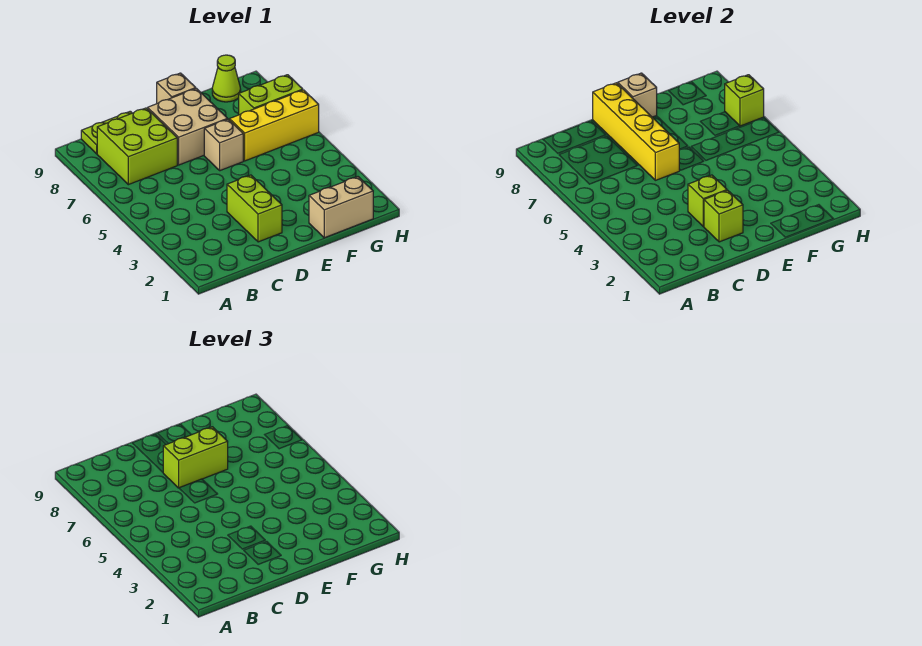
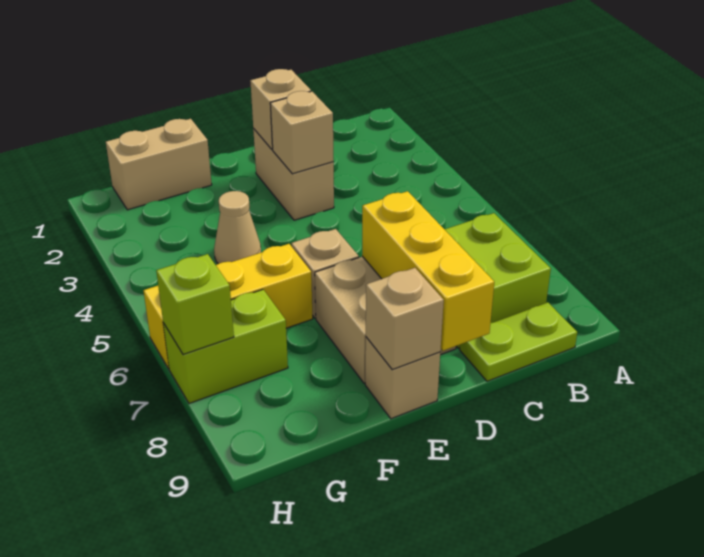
lime brick D2:D3 level 1 -> tan brick D2:D3 level 1
lime brick D2 level 2 -> tan brick D2 level 2
lime brick D3 level 2 -> tan brick D3 level 2
yellow brick D6:D9 level 2 -> yellow brick D7:D9 level 2
lime brick D7:E7 level 3 -> none
none -> tan cone F4 level 1
lime cone G9 level 1 -> none

